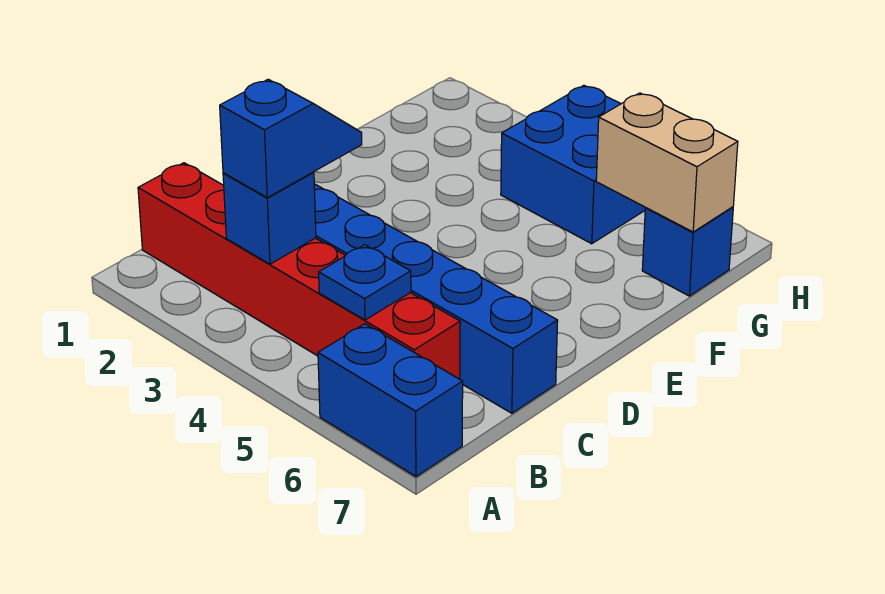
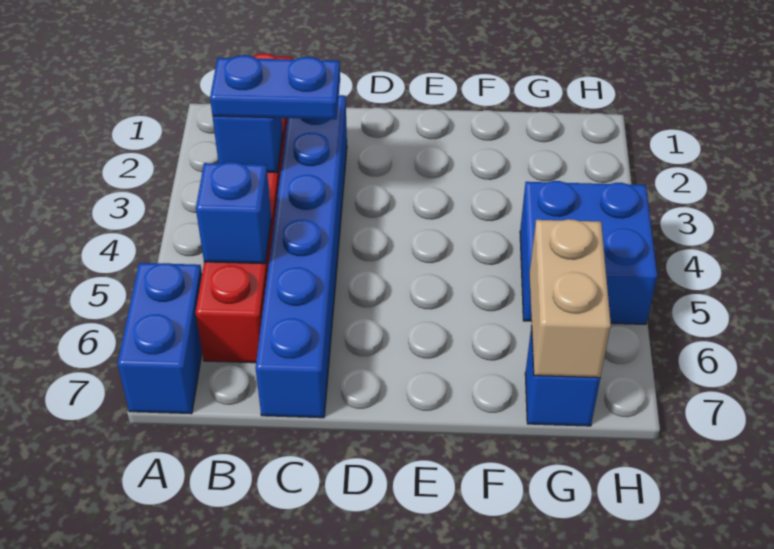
blue slope B3:C3 level 3 top B -> blue plate B3:C3 level 3
blue plate B5 level 2 -> blue brick B5 level 2

